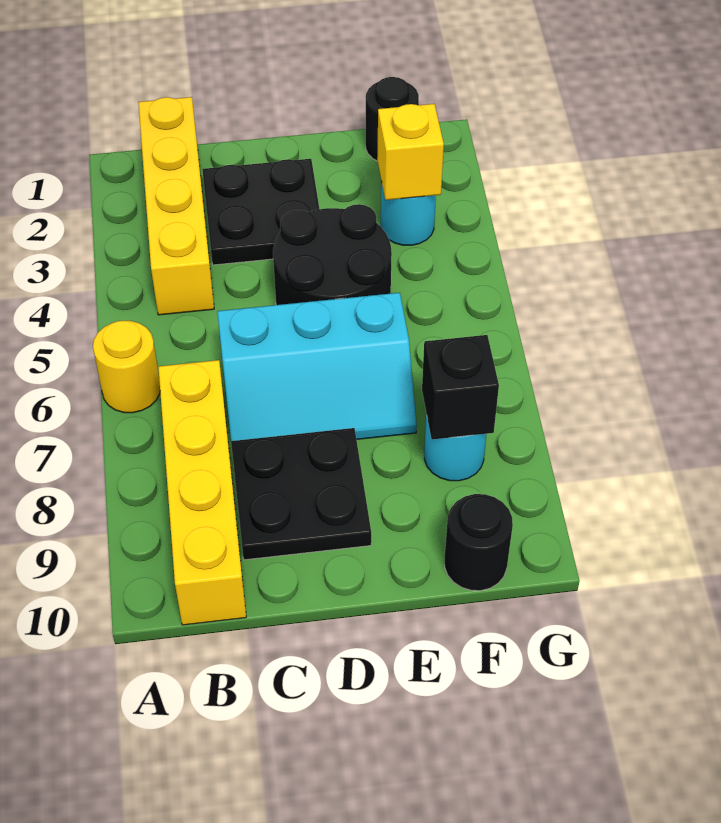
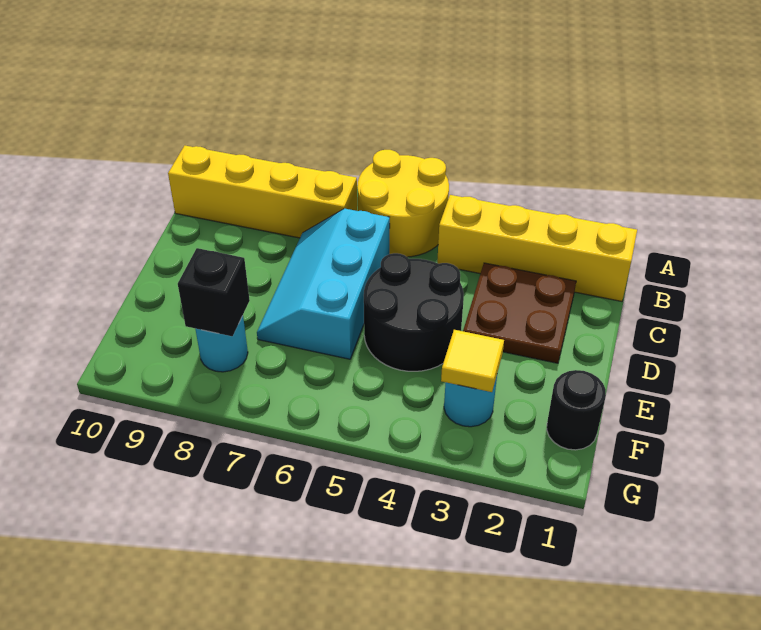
yellow round brick A6 level 1 -> yellow round brick A5:B6 level 1
black plate C2:D3 level 1 -> brown plate C2:D3 level 1
black plate C8:D9 level 1 -> none
yellow brick F3 level 2 -> yellow tile F3 level 2
black round brick F10 level 1 -> none

